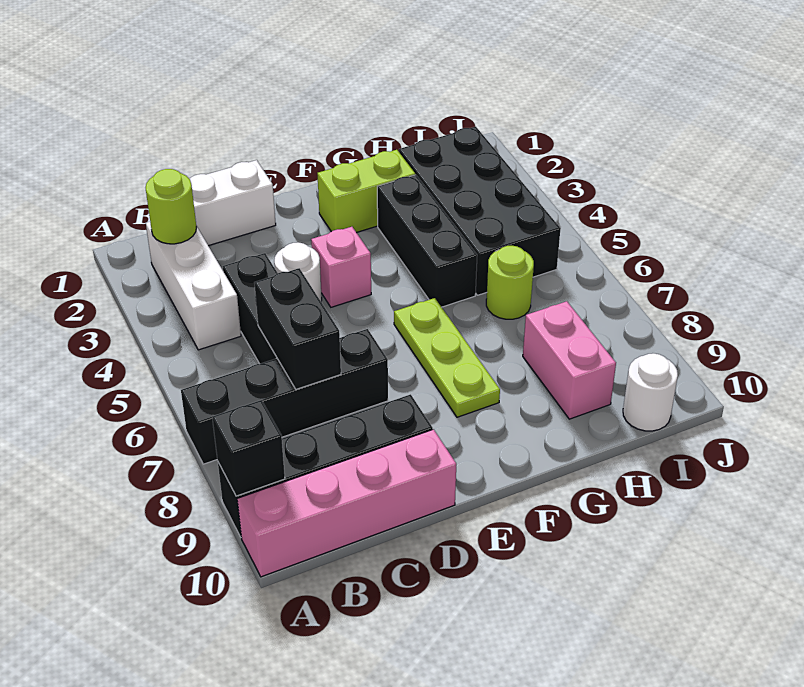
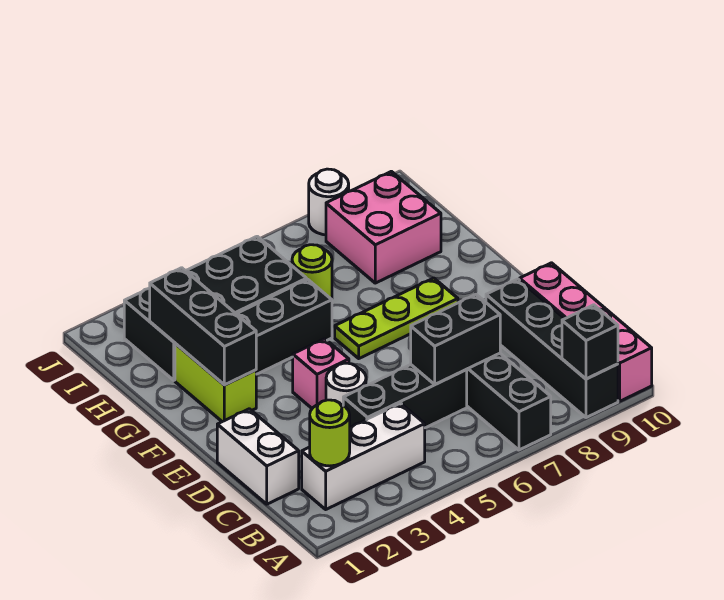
none -> black brick F2:H2 level 2
pink brick H8:H9 level 1 -> pink brick H8:I9 level 1
white round brick I10 level 1 -> white round brick J8 level 1

